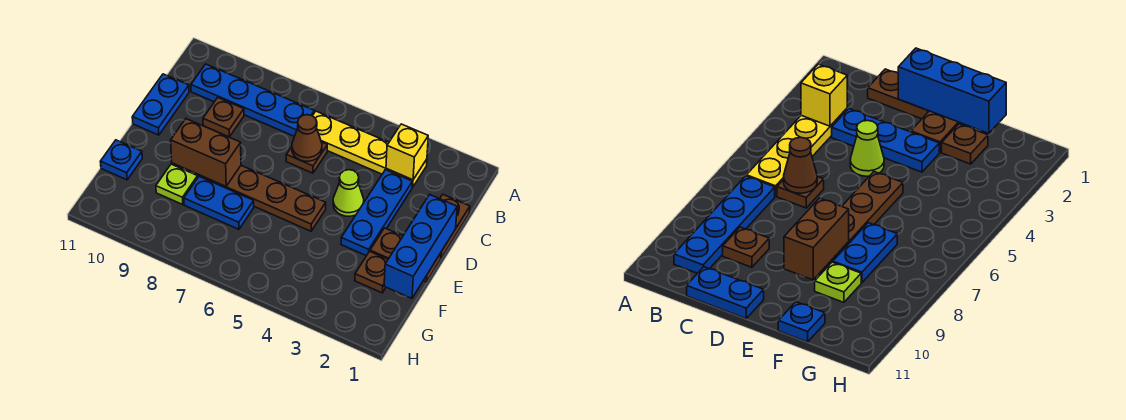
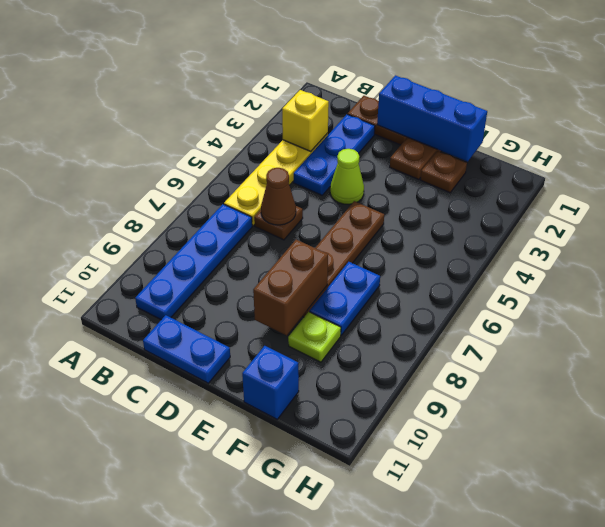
blue plate C3:E3 level 1 -> blue plate C2:C4 level 1
brown plate C9 level 1 -> none
blue plate F11 level 1 -> blue brick F11 level 1

